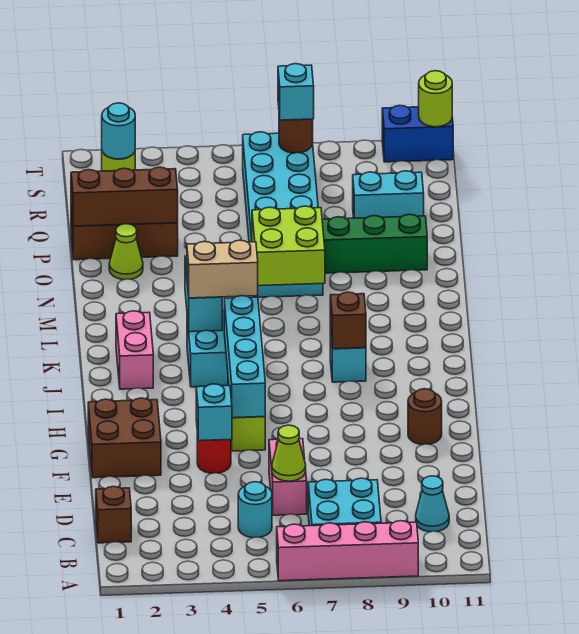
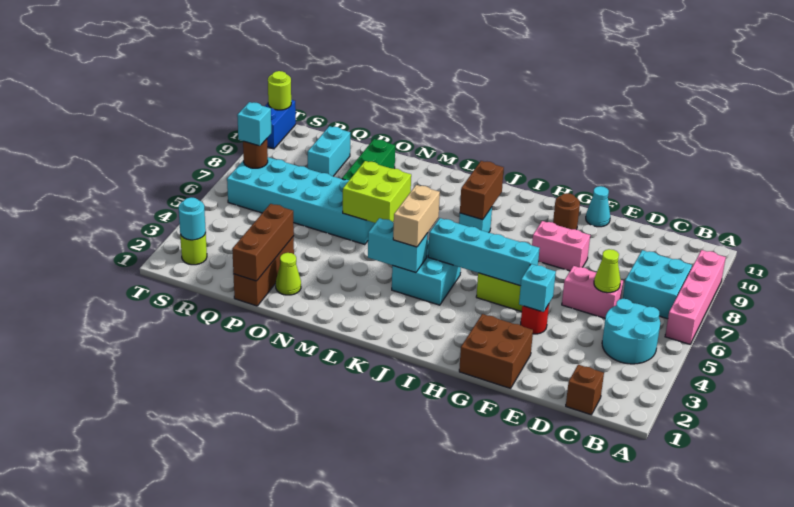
cyan round brick C5 level 1 -> cyan round brick B4:C5 level 1
cyan cone C10 level 1 -> cyan cone F11 level 1
pink brick J2:K2 level 1 -> pink brick F8:G8 level 1
brown brick J8 level 2 -> brown brick J8:J9 level 2

